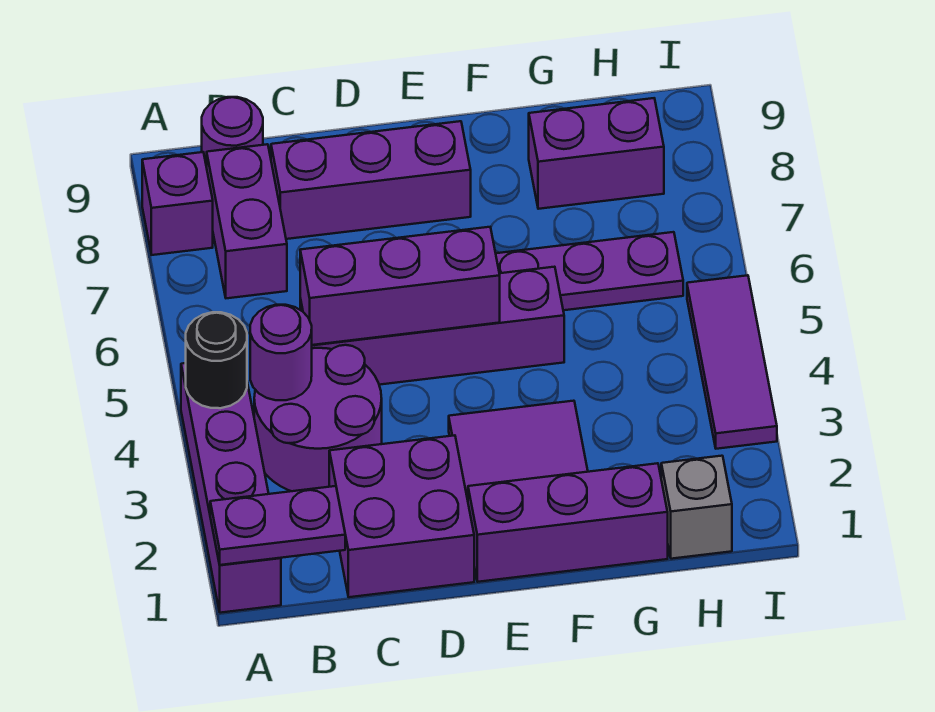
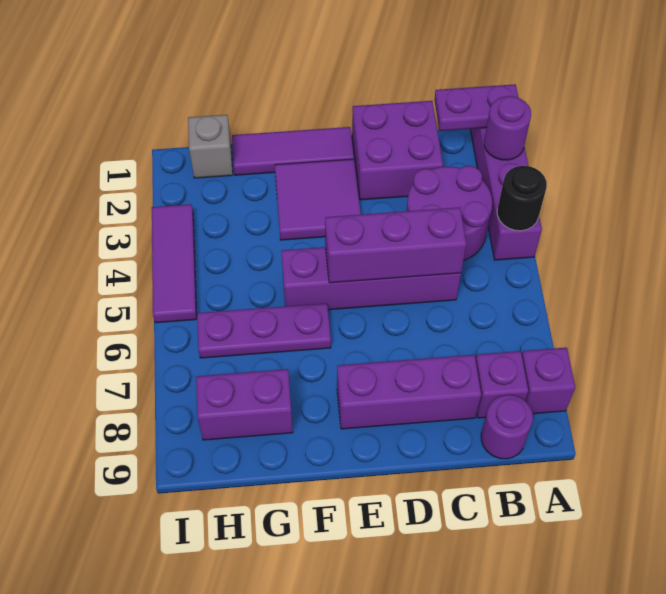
purple round brick B4 level 2 -> purple round brick A2 level 2
purple brick B7:B8 level 1 -> purple brick B8 level 1
purple brick E1:G1 level 1 -> purple tile E1:G1 level 1

